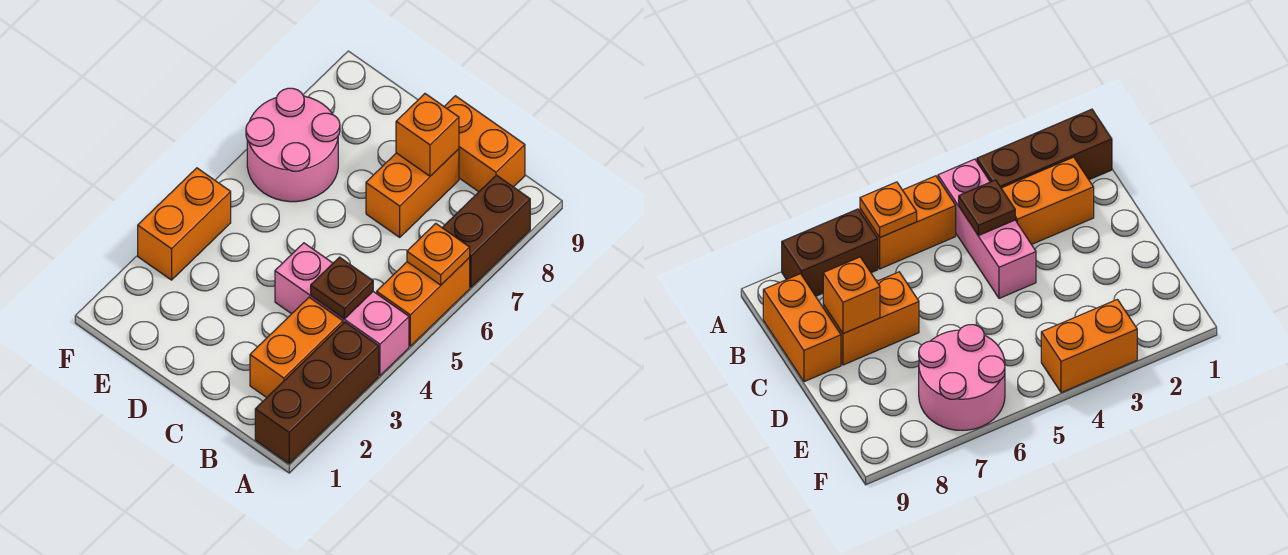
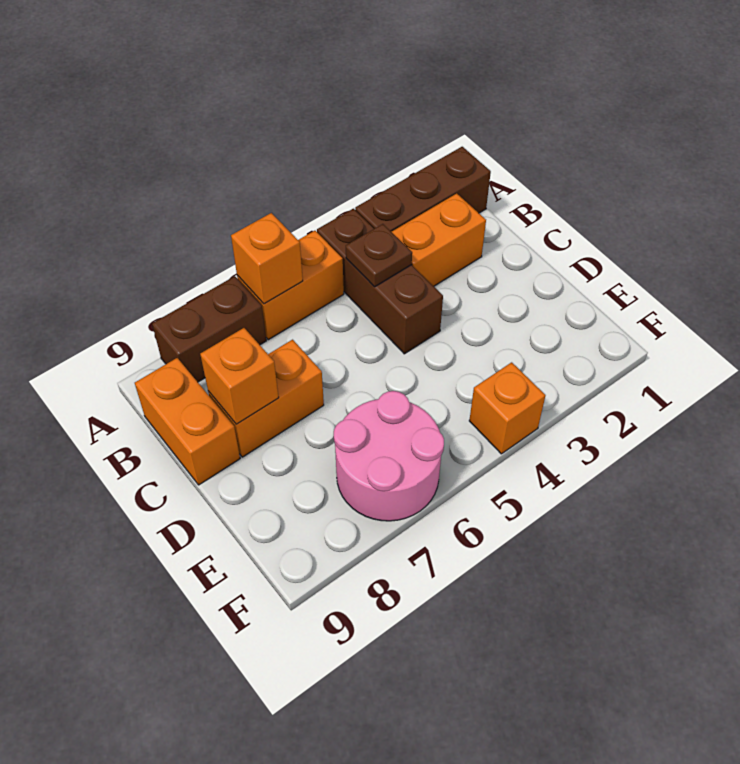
pink brick A4:C4 level 1 -> brown brick A4:C4 level 1
orange plate A6 level 2 -> orange brick A6 level 2
orange brick F3:F4 level 1 -> orange brick F4 level 1

